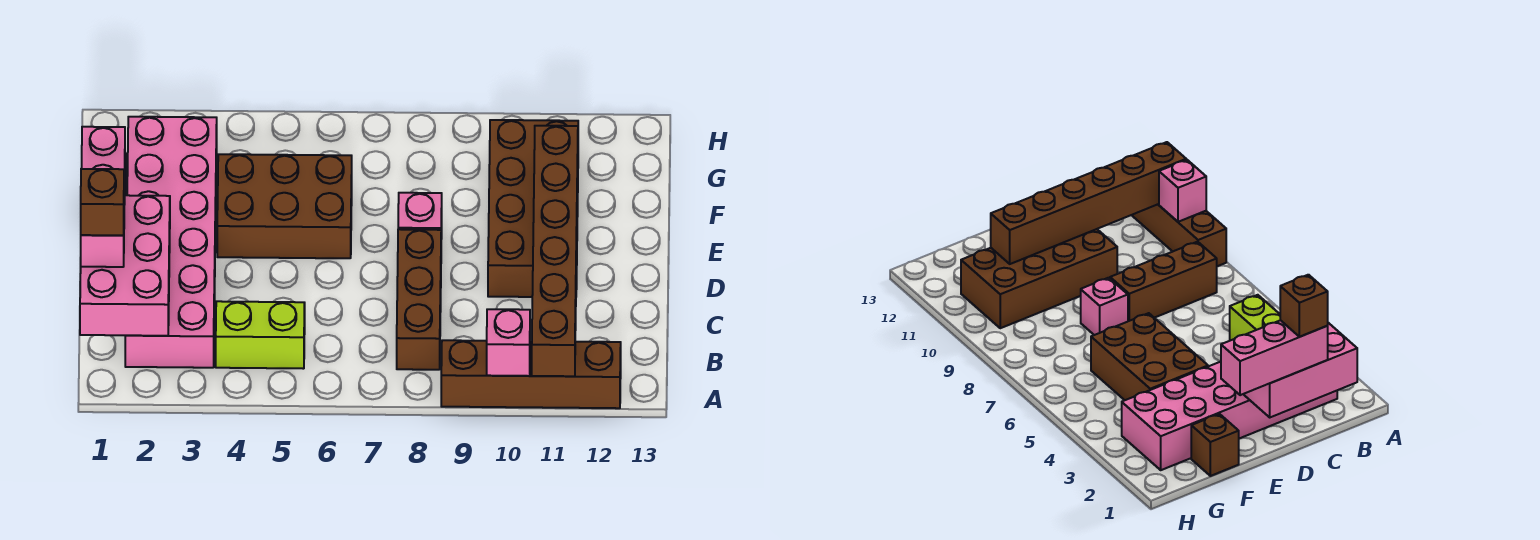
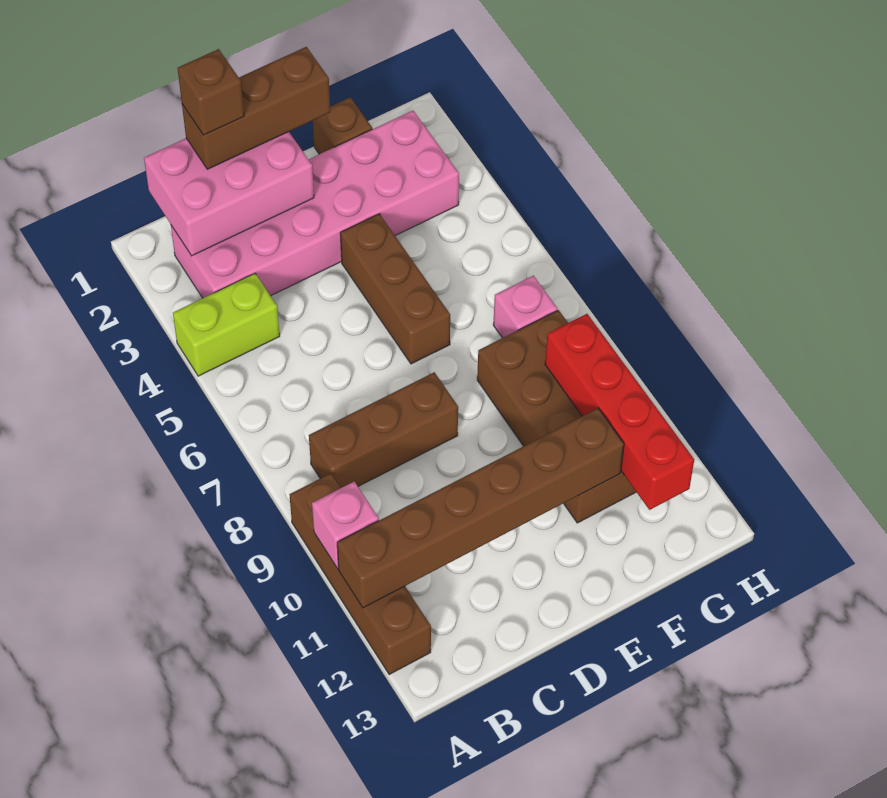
lime brick B4:B5 level 1 -> lime brick A4:B4 level 1
pink brick C1:E1 level 3 -> brown brick C1:E1 level 3
brown brick D10:G11 level 1 -> brown brick F8:G11 level 1
brown brick E4:F6 level 1 -> brown brick E4:E6 level 1
pink brick E8 level 1 -> pink brick G7 level 1
none -> red brick G9:G12 level 2

